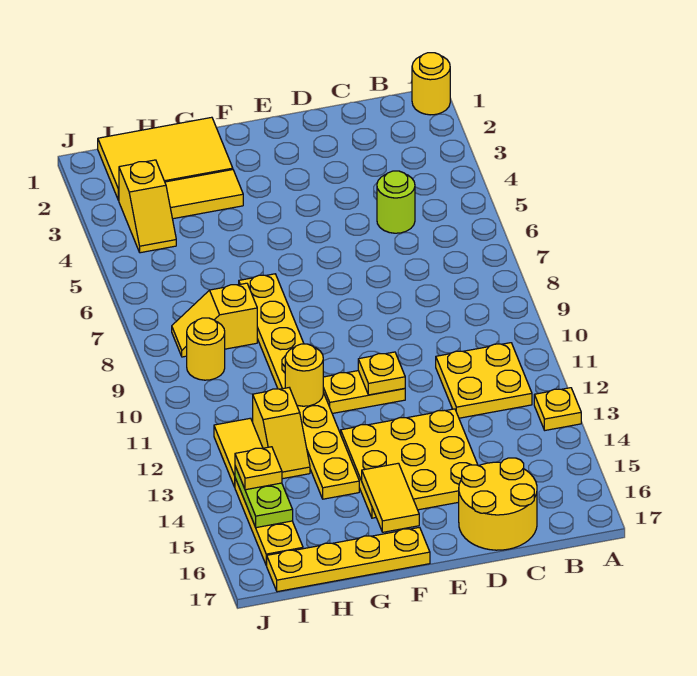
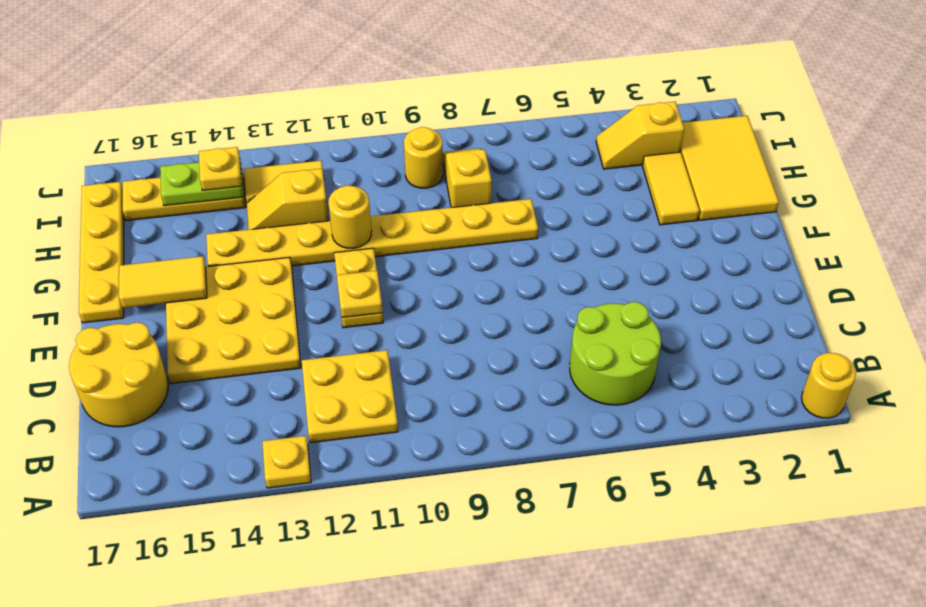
lime round brick C5 level 1 -> lime round brick B5:C6 level 1

